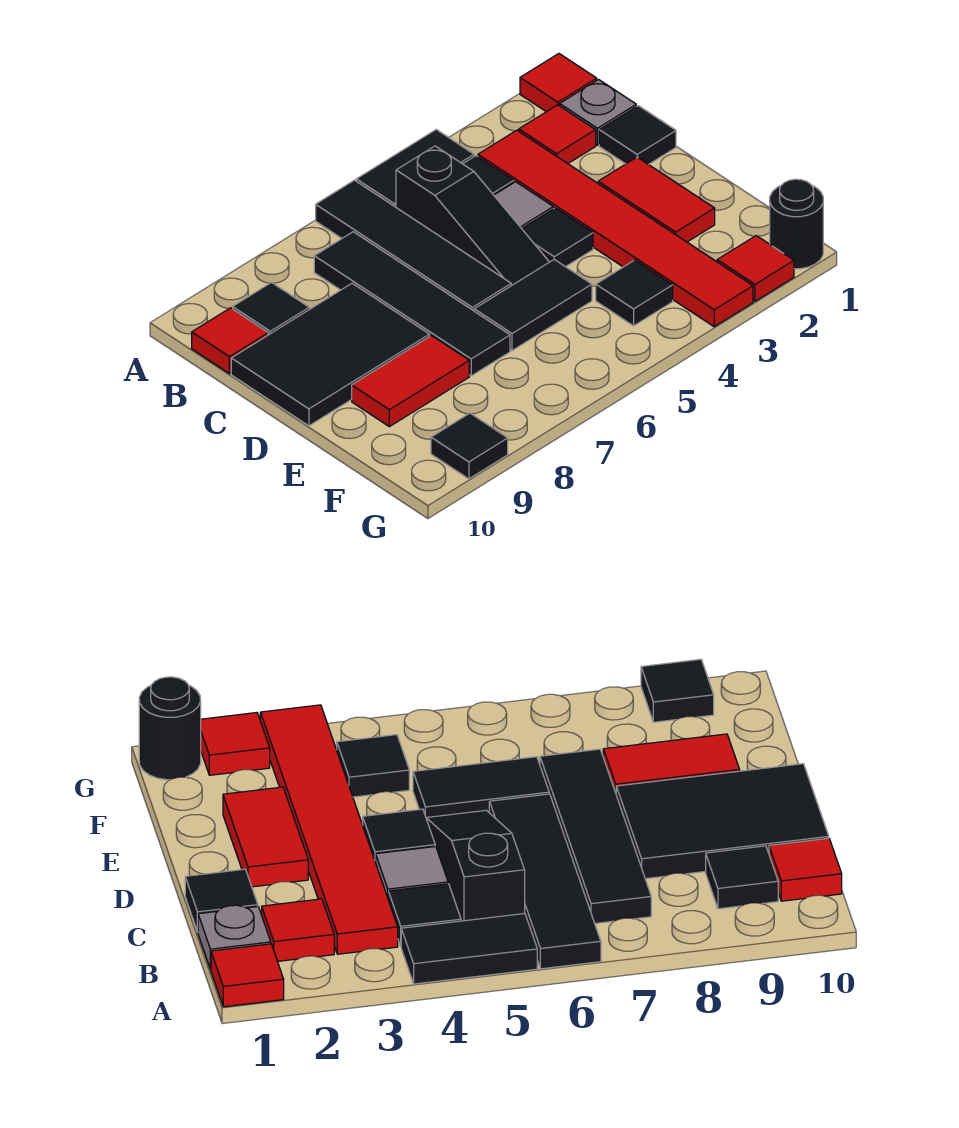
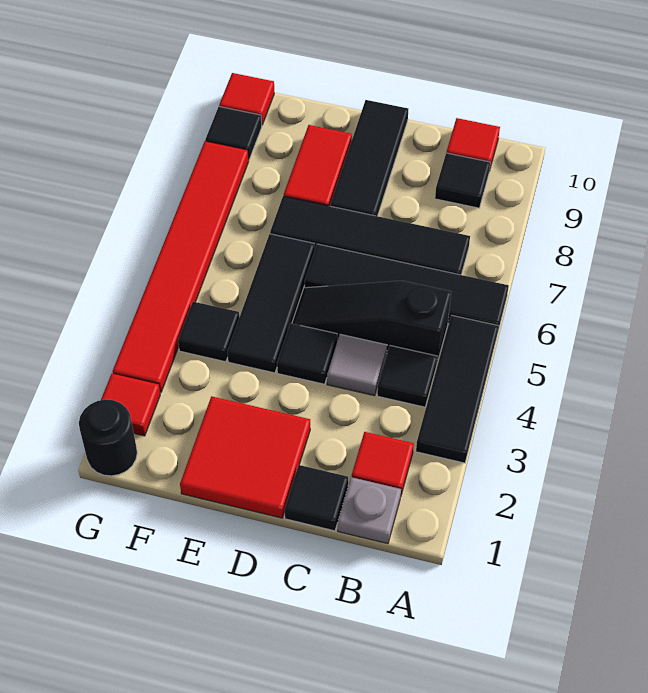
red tile A1 level 1 -> red tile G10 level 1
black tile A4:A5 level 1 -> black tile A3:A5 level 1
red tile B3:G3 level 1 -> red tile G3:G8 level 1
black tile C8:D10 level 1 -> black tile D8:D10 level 1
red tile D2:E2 level 1 -> red tile D1:E2 level 1
black tile E5:E6 level 1 -> black tile E4:E6 level 1

